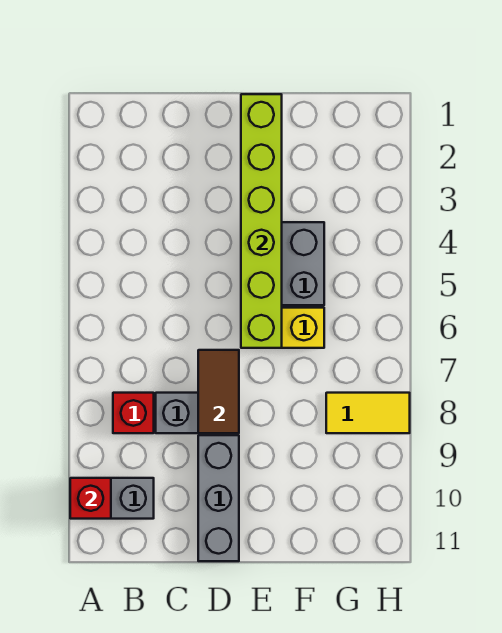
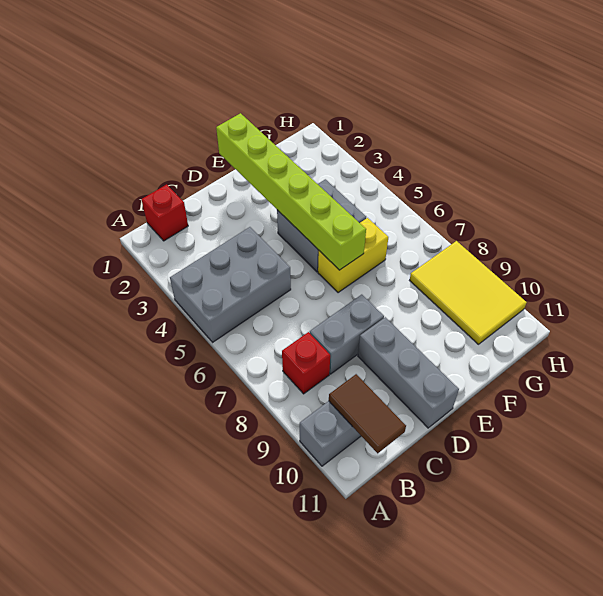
none -> grey brick A4:C5 level 1
red brick A10 level 2 -> red brick B1 level 1
brown tile D7:D8 level 2 -> brown tile B10:B11 level 2
yellow tile G8:H8 level 1 -> yellow tile G8:H10 level 1

